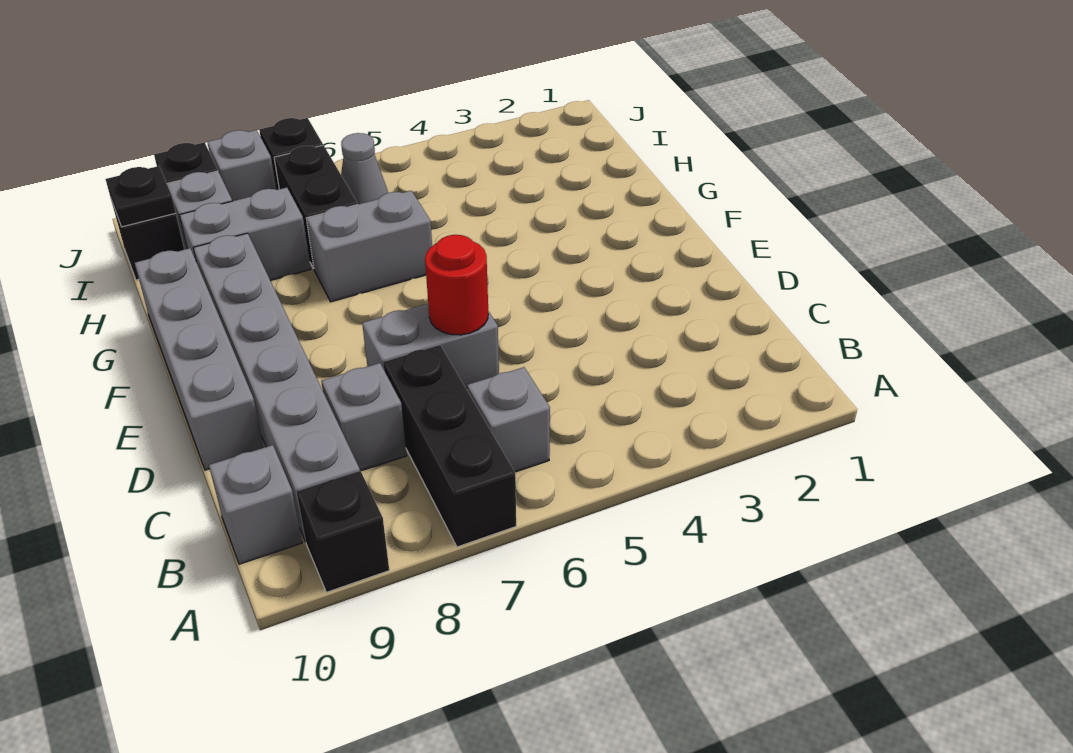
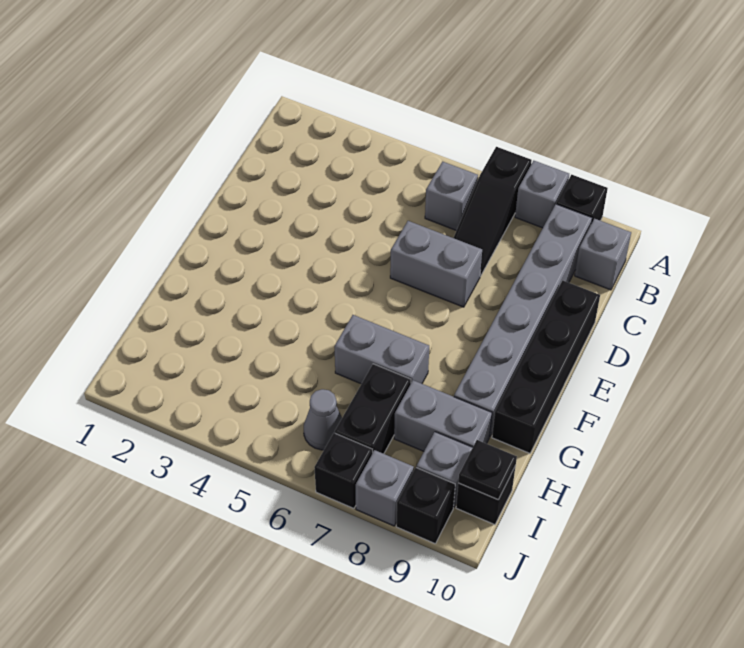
black brick A7:C7 level 1 -> black slope A7:C7 level 1 top A
grey brick C8 level 1 -> grey brick A8 level 1
red round brick D6 level 2 -> none
grey brick D10:G10 level 1 -> black brick D10:G10 level 1

